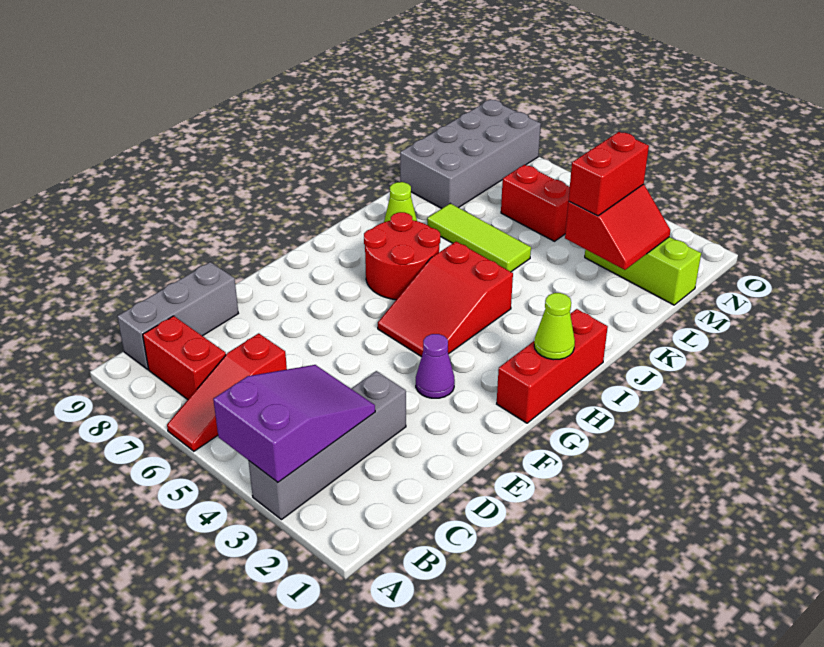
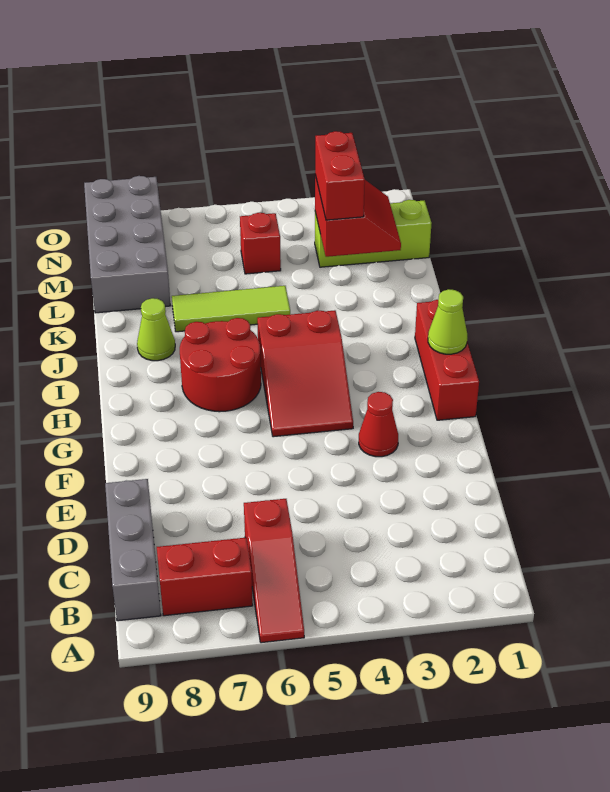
grey brick A3:D3 level 1 -> none
purple slope A3:C4 level 2 top A -> none
purple cone F3 level 1 -> red cone F3 level 1
red brick M5:M6 level 1 -> red brick M5 level 1

